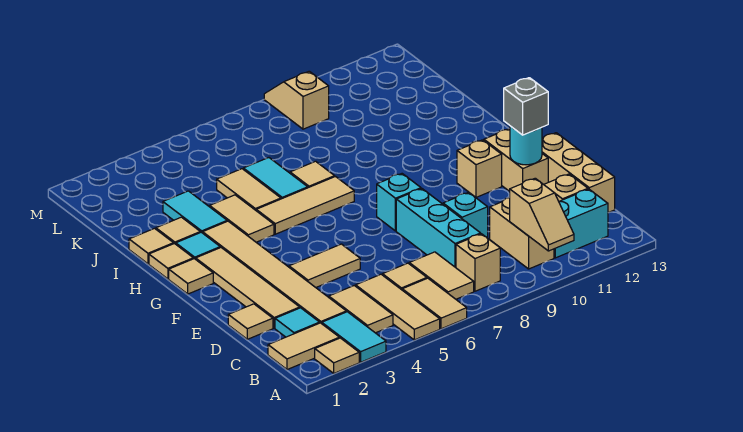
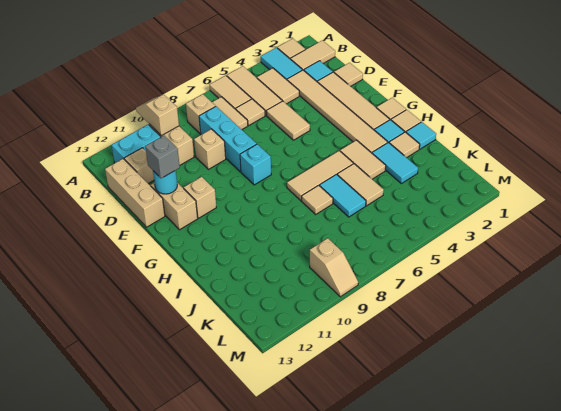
cyan brick D9 level 1 -> tan brick D9 level 1
tan tile E4:E5 level 1 -> tan tile D5:E5 level 1
tan tile I1 level 1 -> cyan tile I1 level 1

